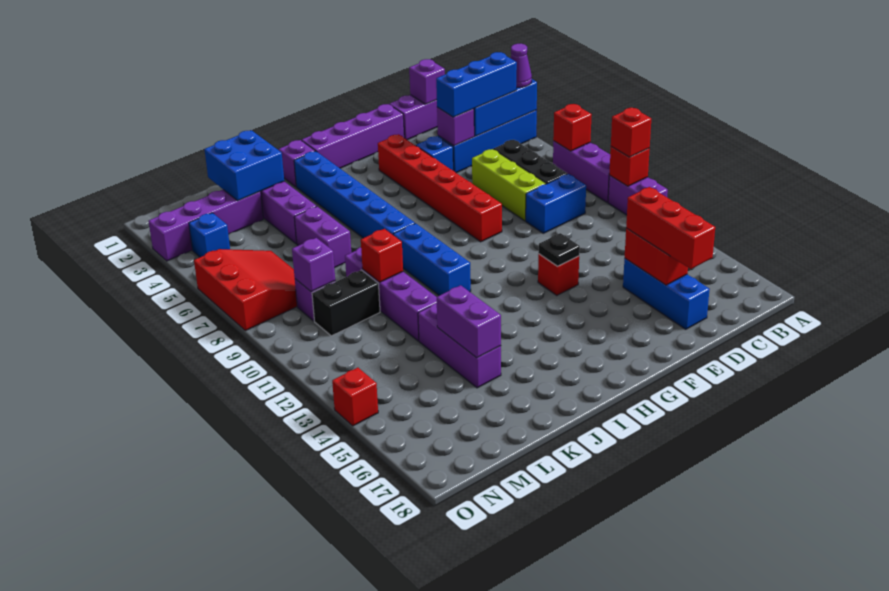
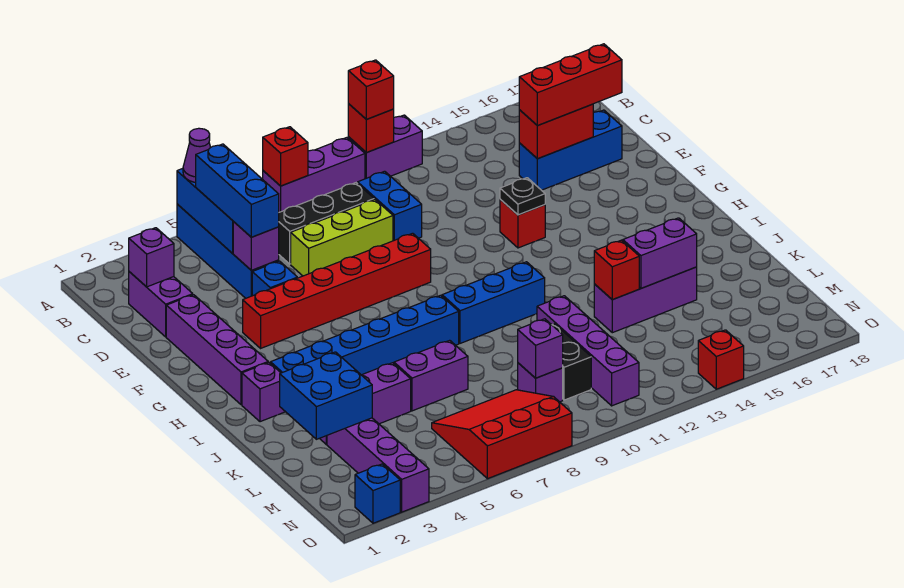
purple brick K9:K12 level 1 -> purple brick K11:N11 level 1
red brick K10 level 2 -> red brick K13 level 2
blue brick N4 level 1 -> blue brick O2 level 1

